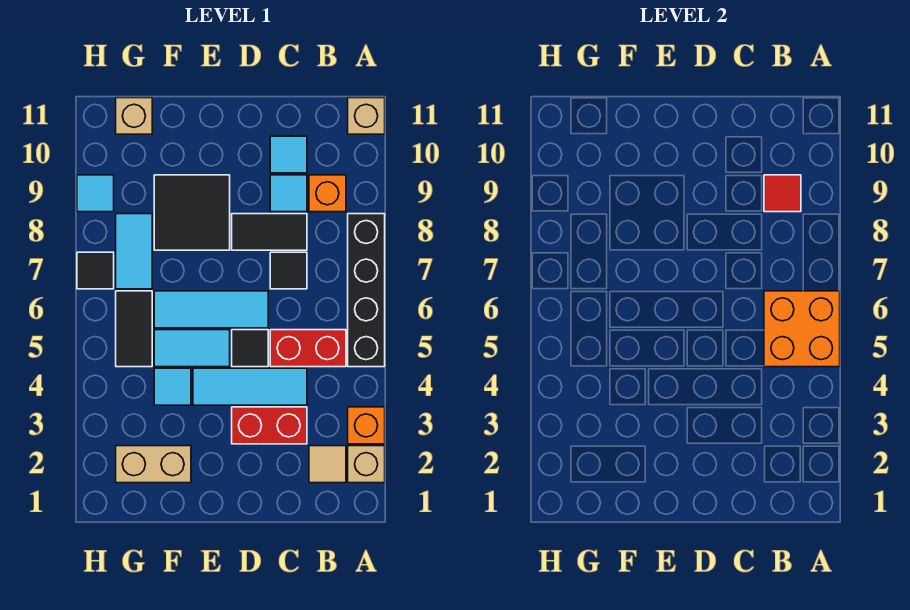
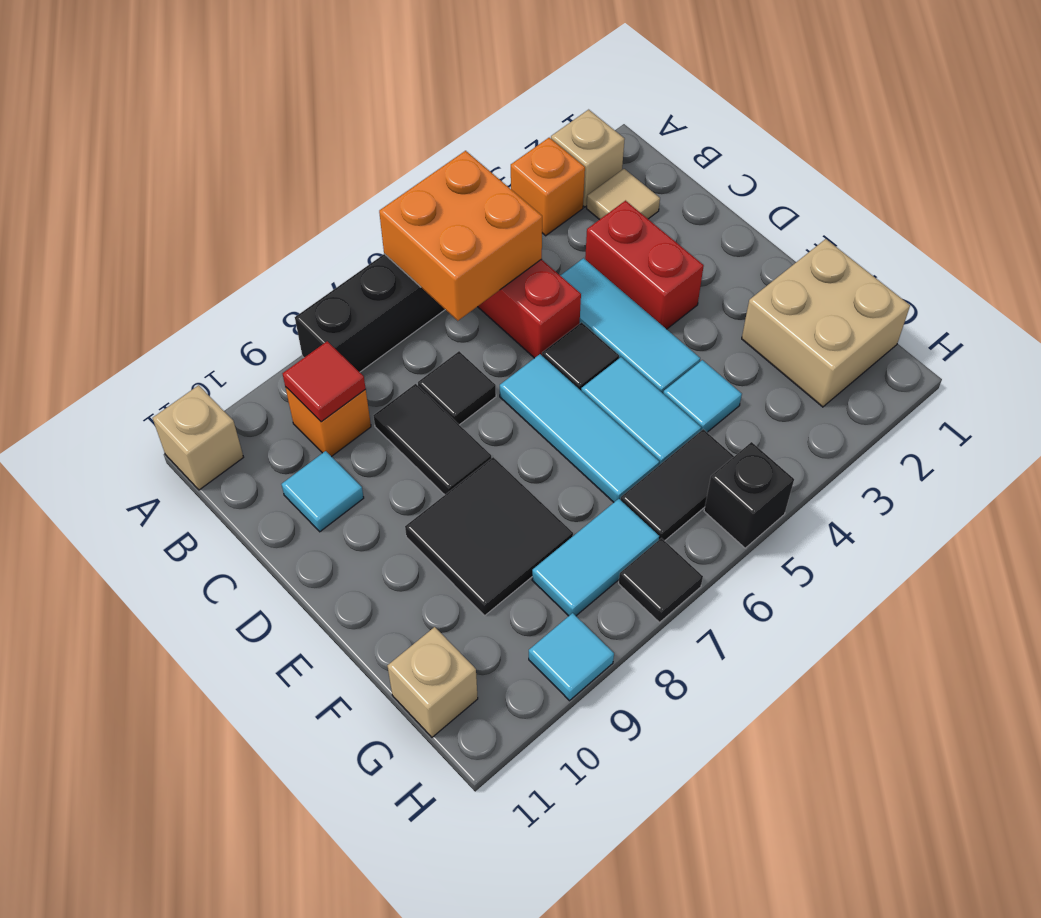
cyan tile C9 level 1 -> none
tan brick F2:G2 level 1 -> tan brick F1:G2 level 1
none -> black brick H5 level 1

